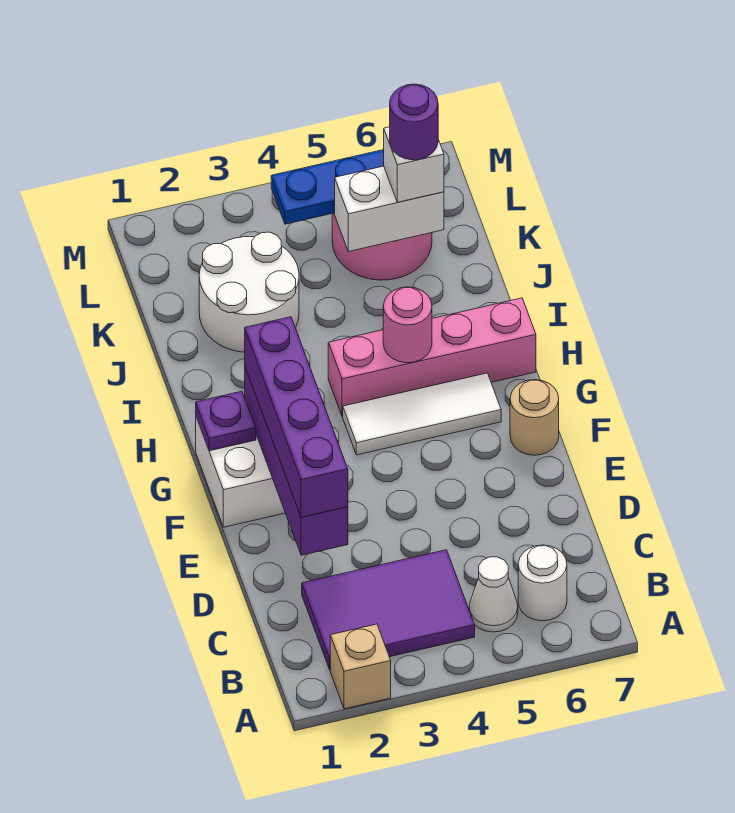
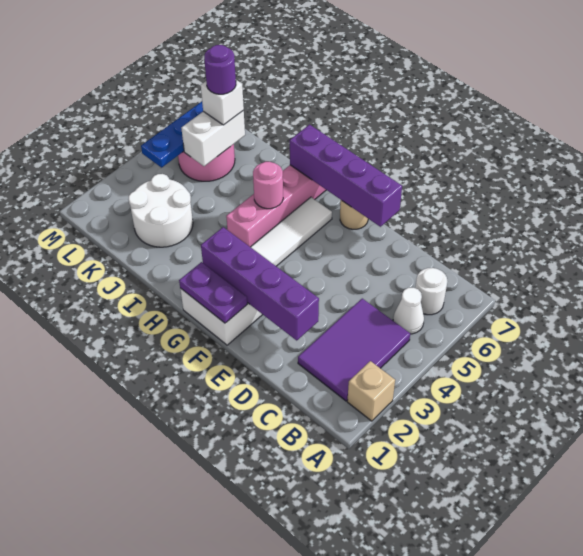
purple brick D2:G2 level 3 -> purple brick E7:H7 level 2
purple plate G1 level 2 -> purple plate F1:G1 level 2

